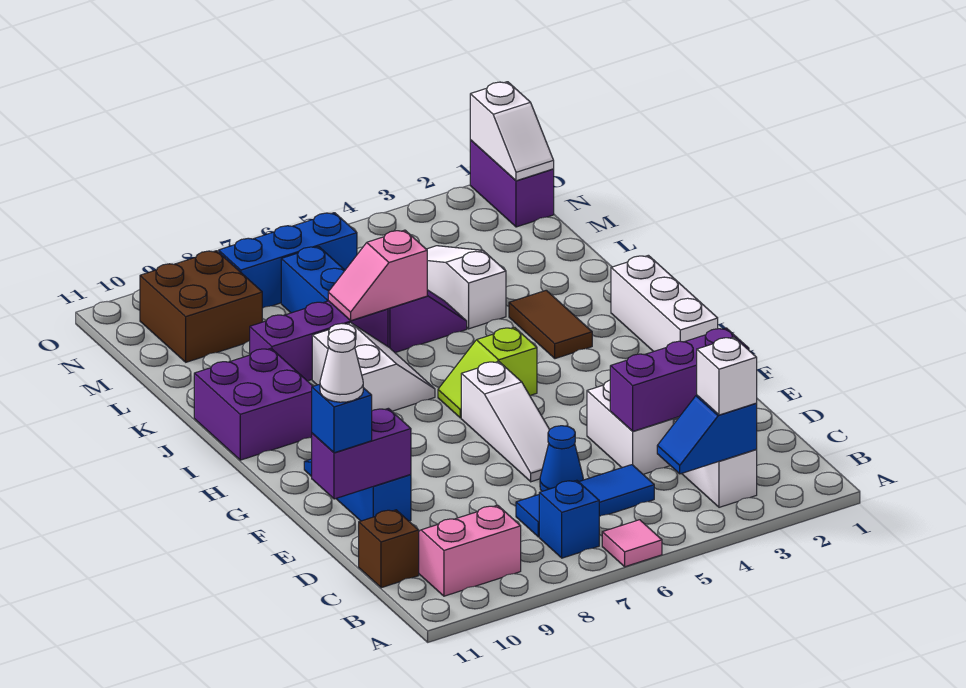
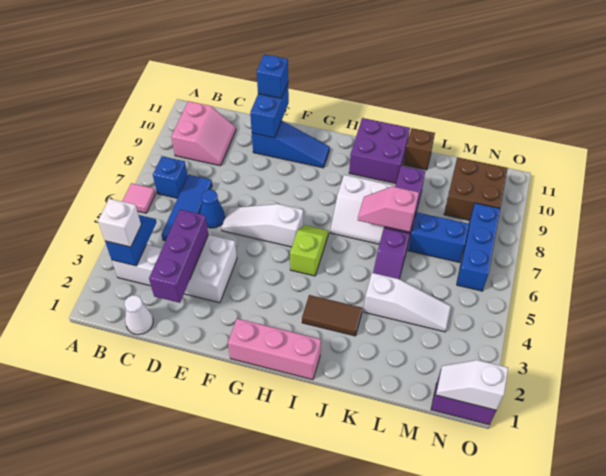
brown brick C11 level 1 -> brown brick K11 level 1
purple brick E10:E11 level 2 -> blue brick E10:E11 level 2
white cone E11 level 4 -> white cone C1 level 1
white brick G1:I1 level 1 -> pink brick G1:I1 level 1
pink slope K6:K7 level 2 top 6 -> pink slope J7:K7 level 2 top K

